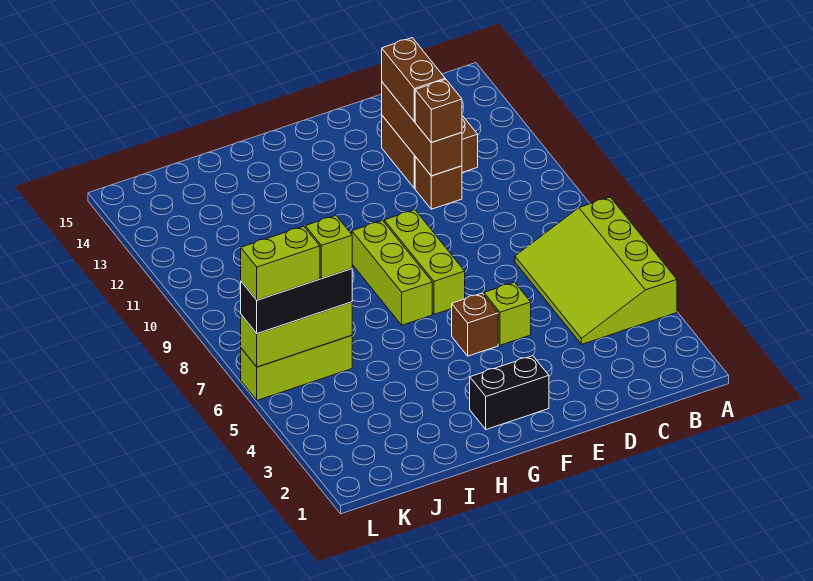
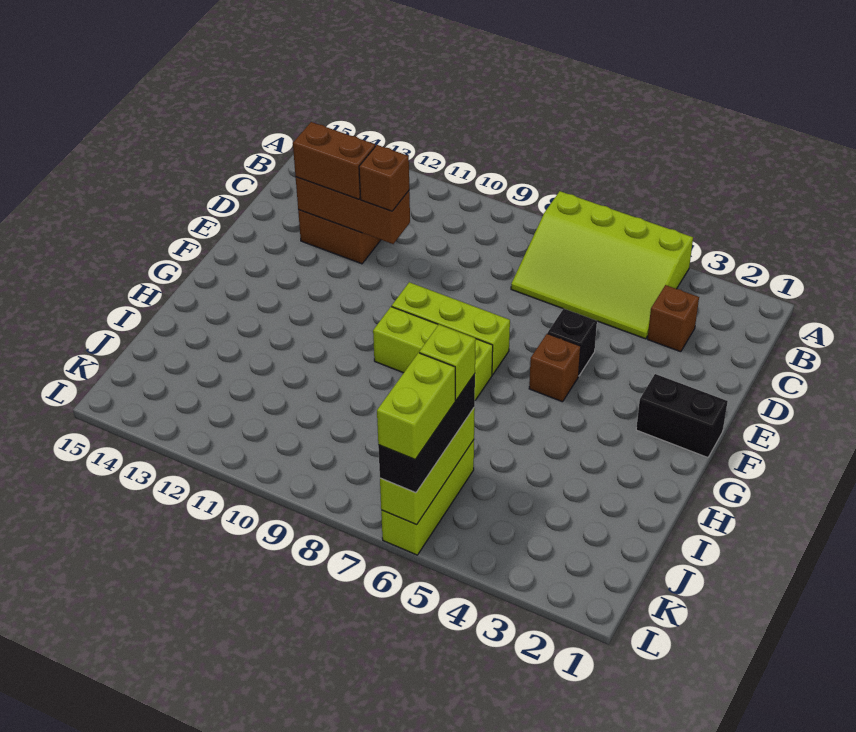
brown brick D11 level 1 -> brown brick C3 level 1
lime brick E5 level 1 -> black brick E5 level 1
black brick F2:G2 level 1 -> black brick F1:F2 level 1

